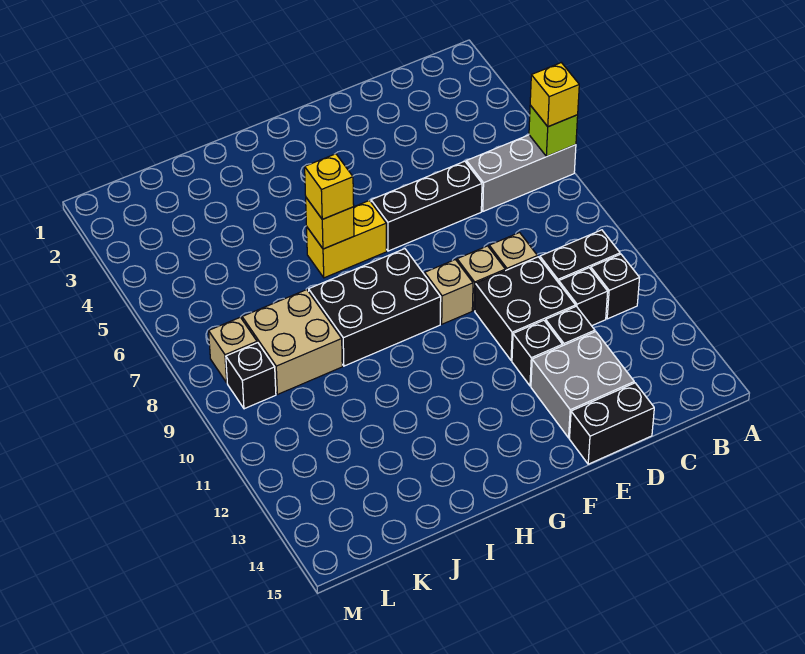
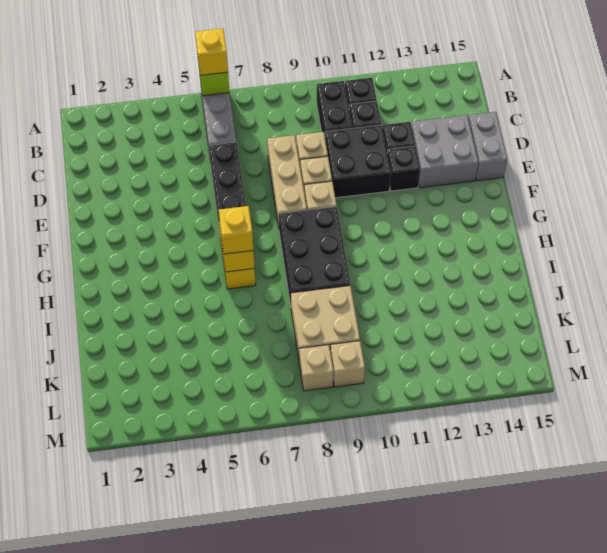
none -> tan brick D8:F8 level 1
black brick D15:E15 level 1 -> grey brick D15:E15 level 1
black brick L9 level 1 -> tan brick L9 level 1

